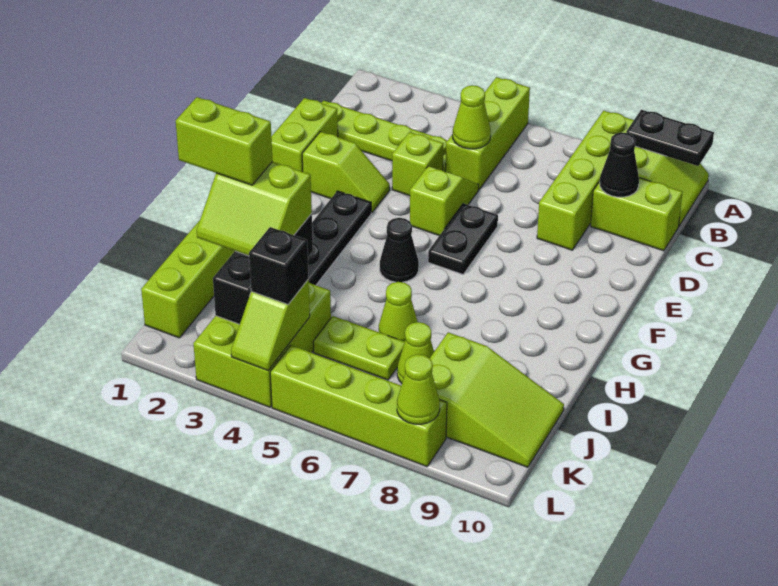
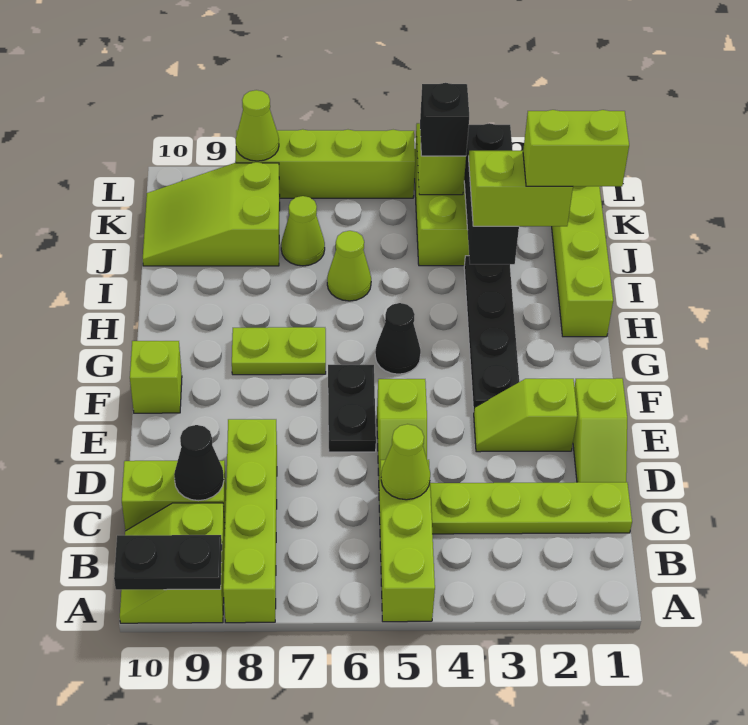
lime brick D1:E1 level 1 -> lime slope D1:E1 level 1 top E
lime brick D4 level 1 -> lime brick F10 level 1
lime plate J5:J6 level 1 -> lime plate G7:G8 level 1

